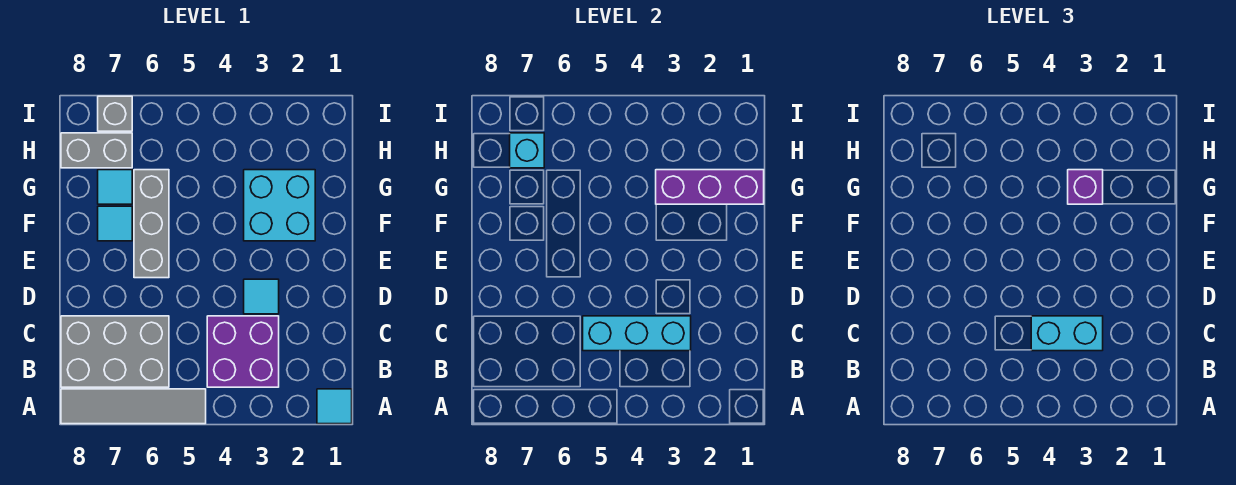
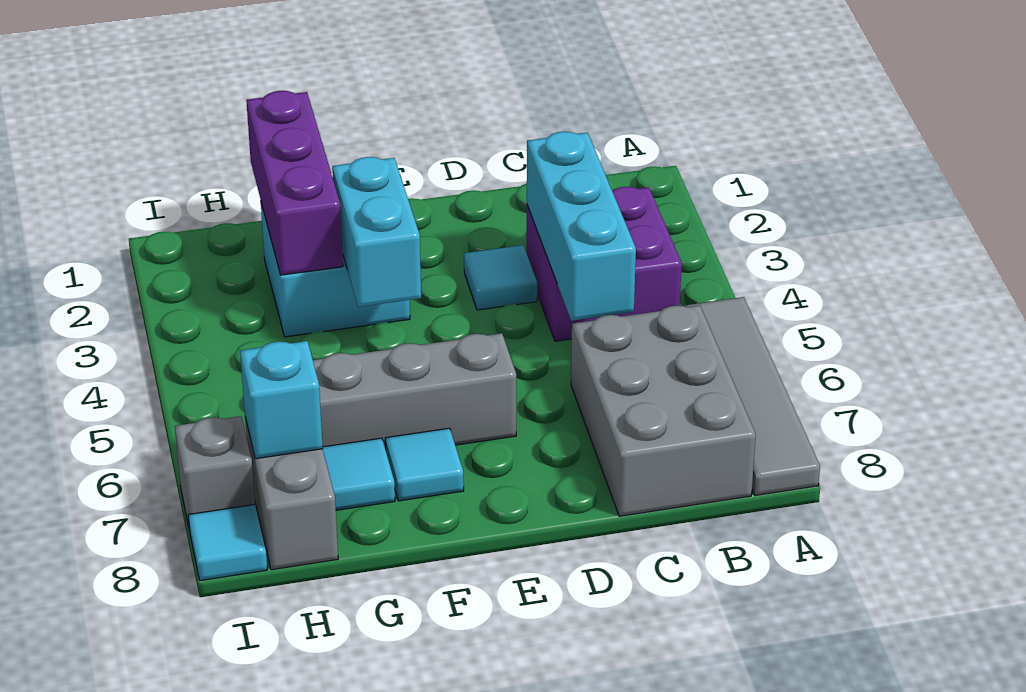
cyan tile A1 level 1 -> cyan tile I8 level 1
cyan brick C3:C4 level 3 -> cyan brick F3:F4 level 2
purple brick G3 level 3 -> none

